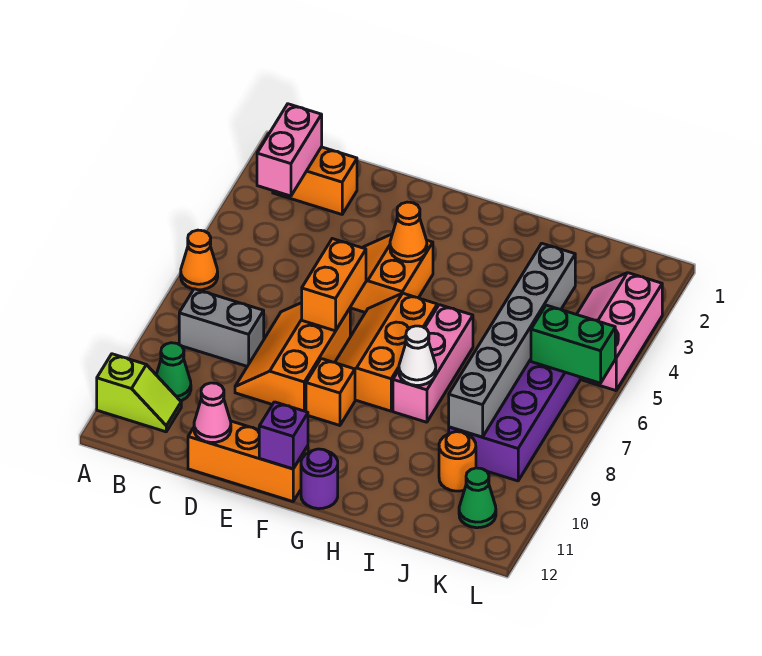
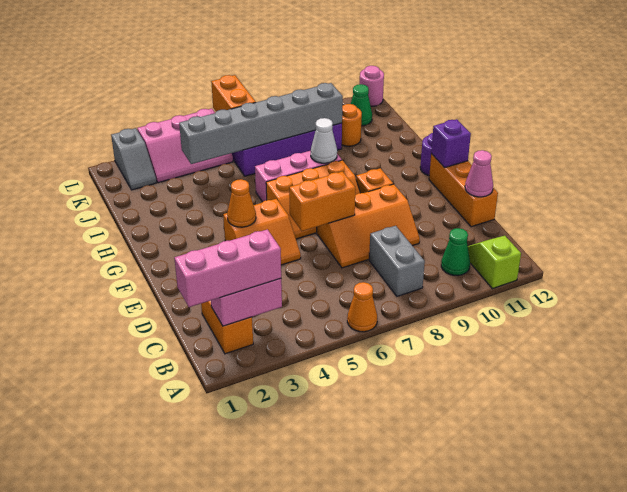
none -> pink brick B1:B3 level 3
none -> grey slope K2:L2 level 1 top L
green brick K6:L6 level 2 -> orange brick K6:L6 level 2
none -> pink round brick L12 level 1

